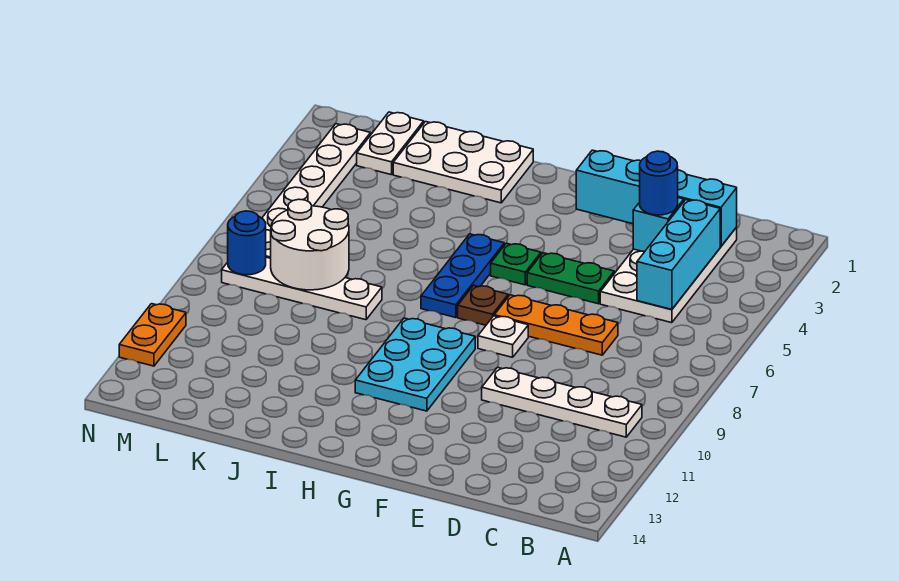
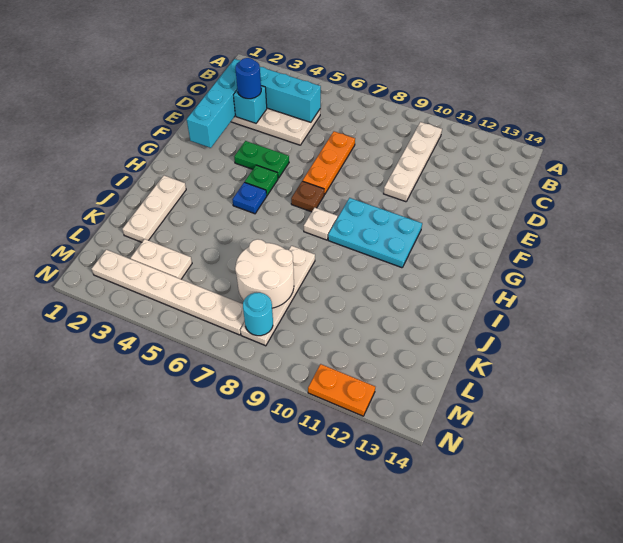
green plate E5:F5 level 1 -> green plate F4:F5 level 1
white plate F8 level 1 -> white plate H8 level 1
blue plate H5:H7 level 1 -> blue plate H5 level 1
white plate I1:K2 level 1 -> white plate I2:K2 level 1
white plate L1:L2 level 1 -> white plate L3:L4 level 1
blue round brick M8 level 2 -> cyan round brick M8 level 2

